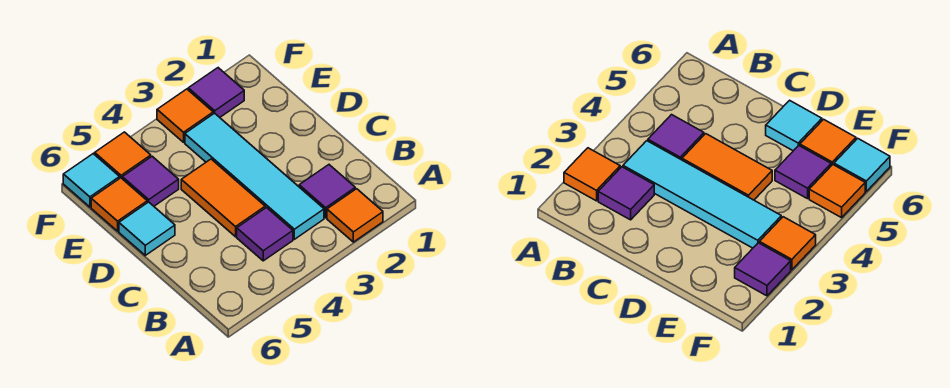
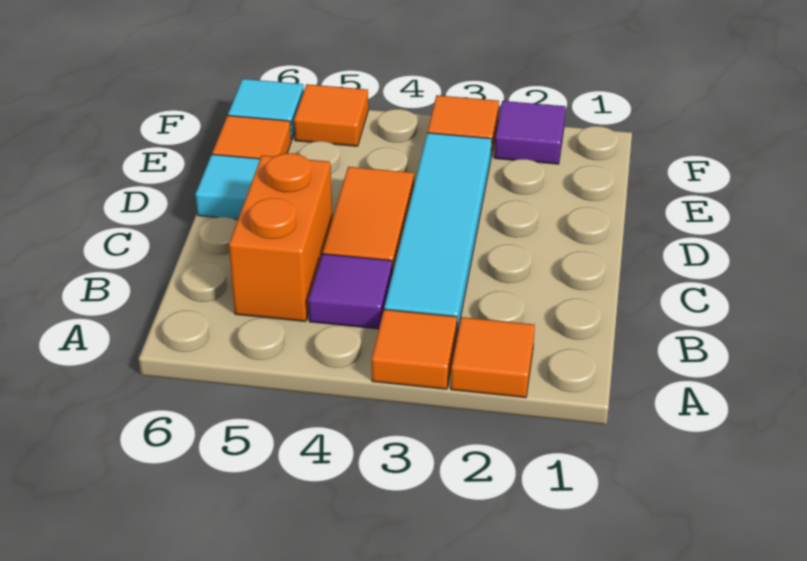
none -> orange tile A3 level 1
purple tile B2 level 1 -> none
none -> orange brick B5:C5 level 1
purple tile E5 level 1 -> none

